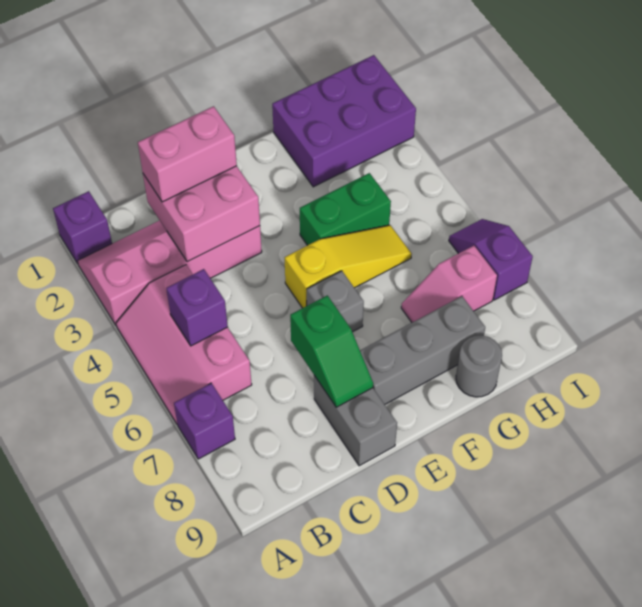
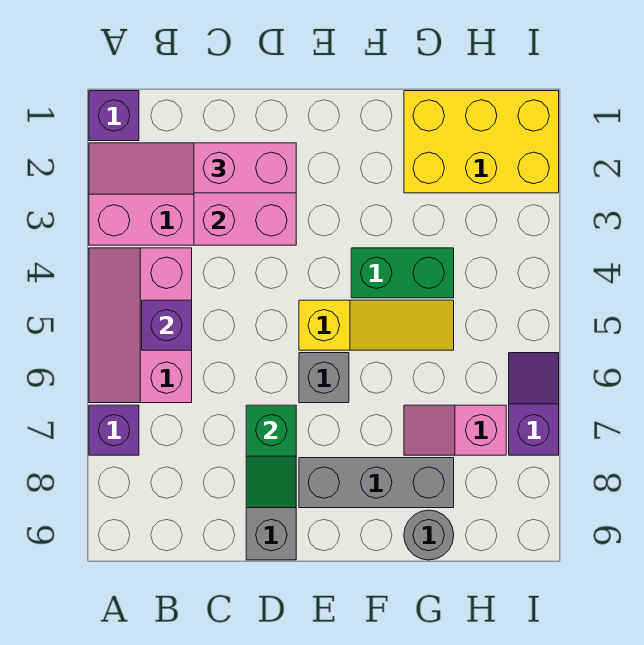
purple brick G1:I2 level 1 -> yellow brick G1:I2 level 1

